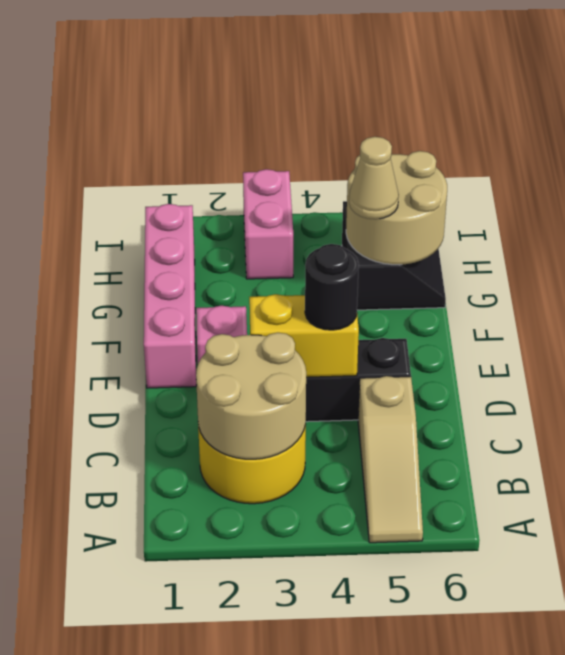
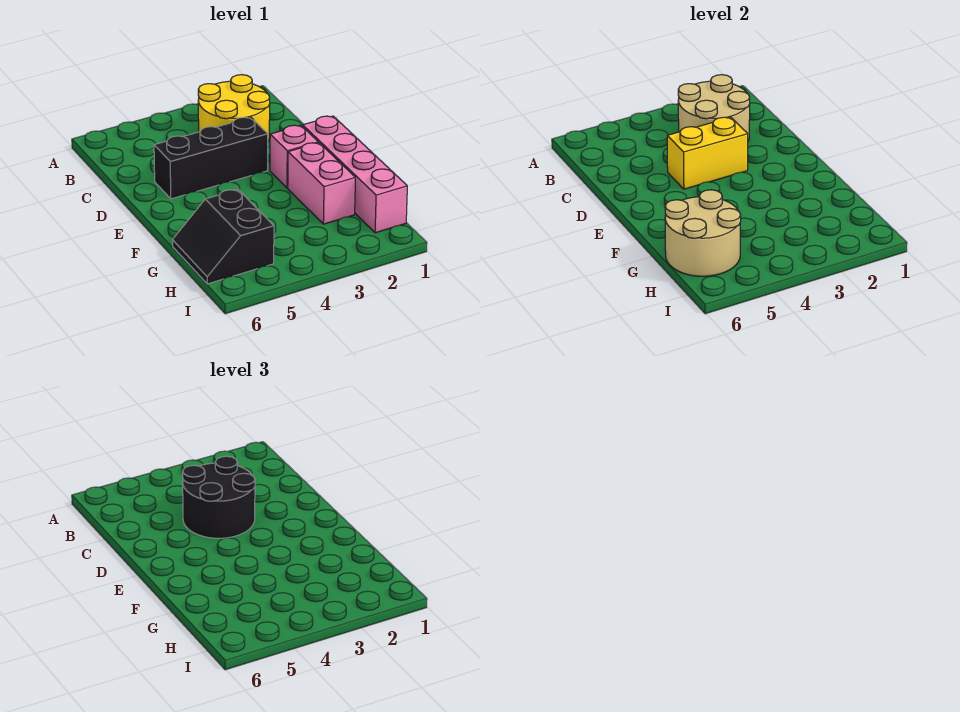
tan slope A5:C5 level 1 top C -> none
black round brick D4 level 3 -> black round brick C3:D4 level 3
tan cone G5 level 3 -> none
pink brick H3:I3 level 1 -> pink brick F2:G2 level 1

